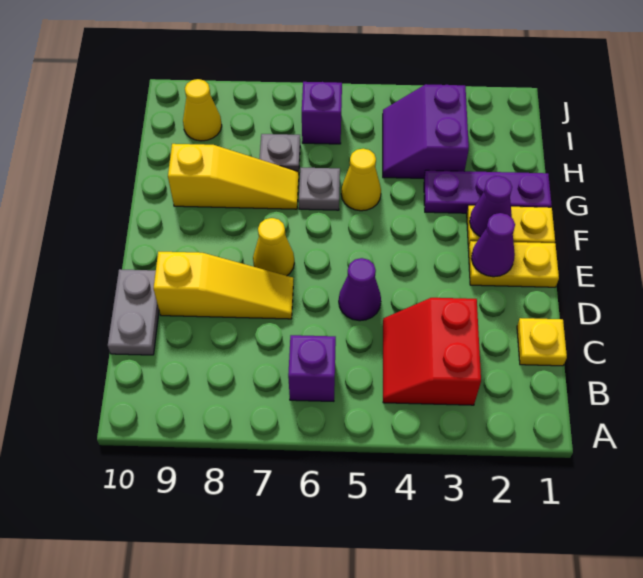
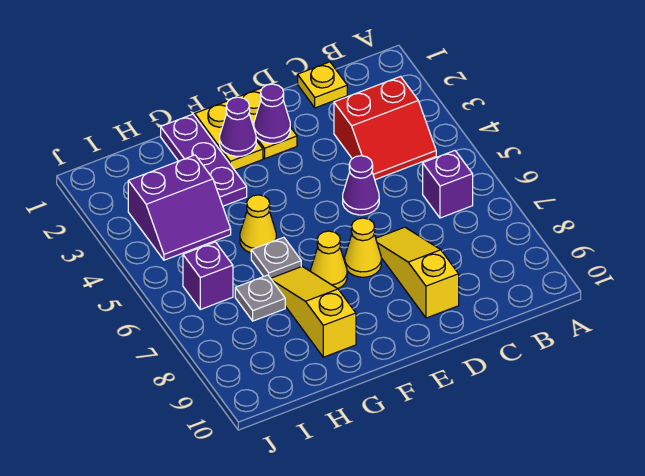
grey plate C10:D10 level 1 -> none
yellow cone I9 level 1 -> yellow cone F7 level 1

